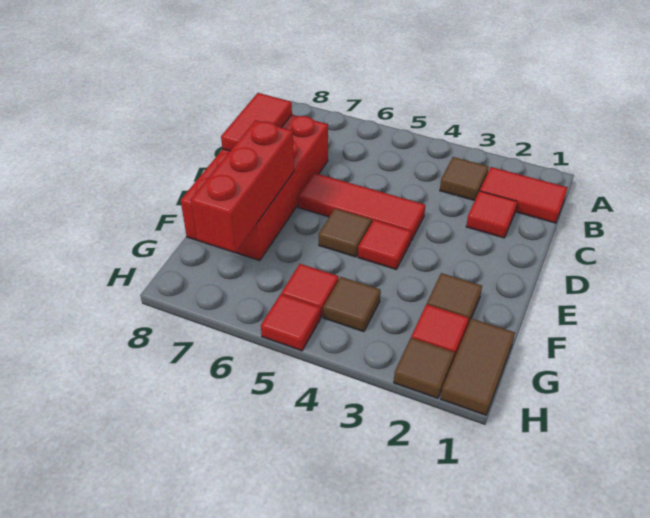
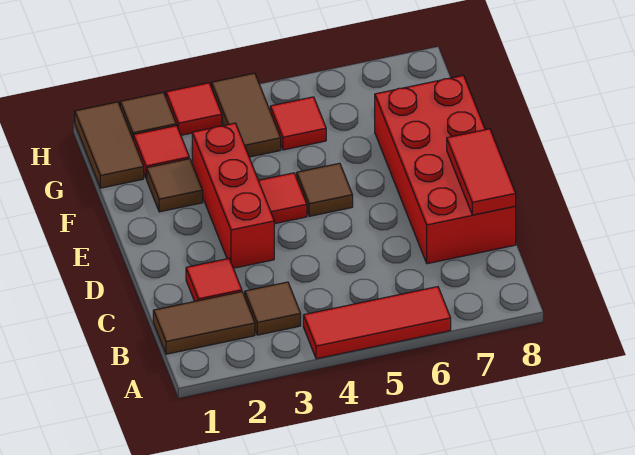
red tile B1:B2 level 1 -> brown tile B1:B2 level 1
red tile D4:D6 level 1 -> red tile A4:A6 level 1
red brick E7:G7 level 2 -> red brick D3:F3 level 1
brown tile G4 level 1 -> brown tile G4:H4 level 1
red tile H5 level 1 -> red tile H3 level 1

